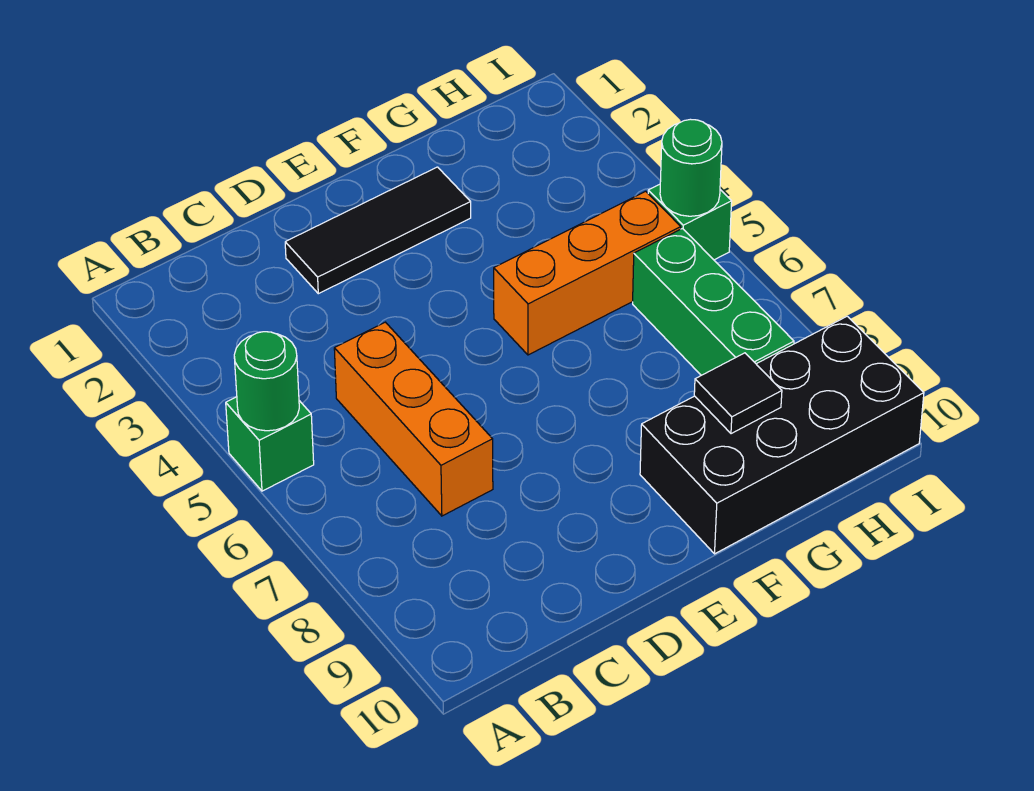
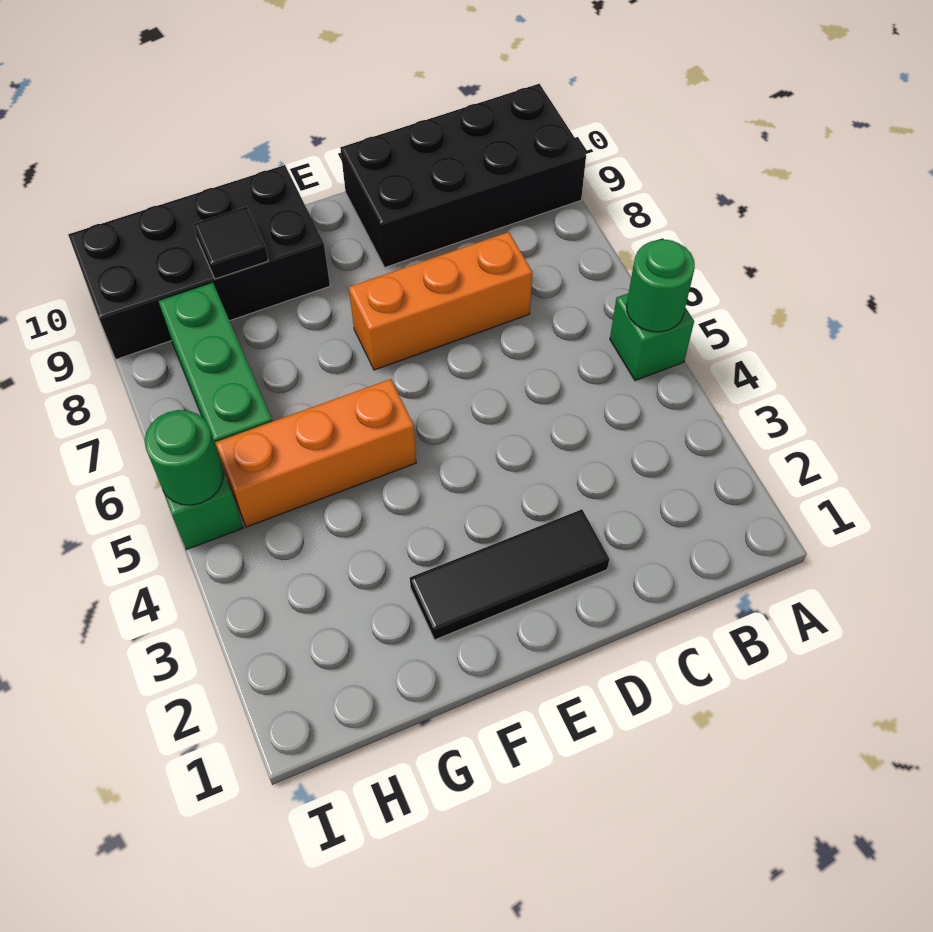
none -> black brick A9:D10 level 1
orange brick C5:C7 level 1 -> orange brick C7:E7 level 1

